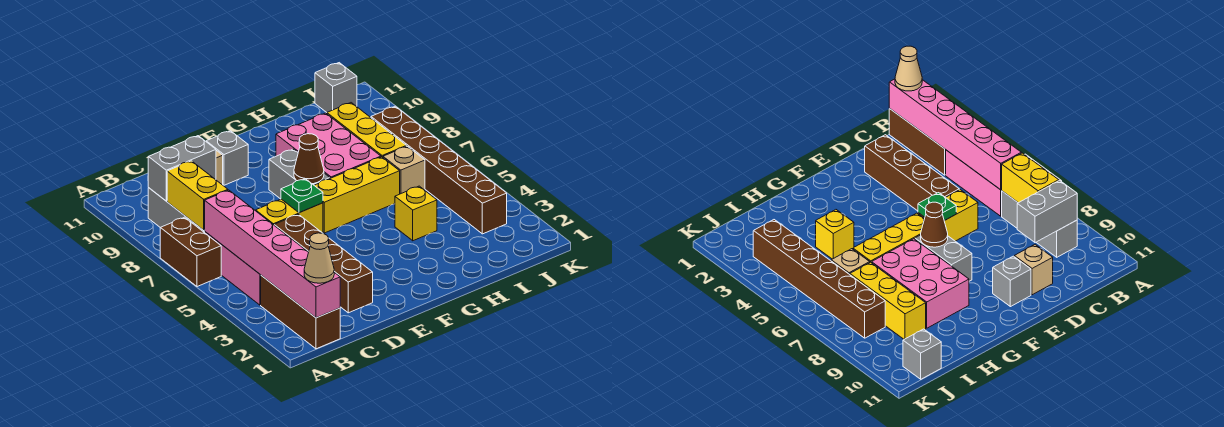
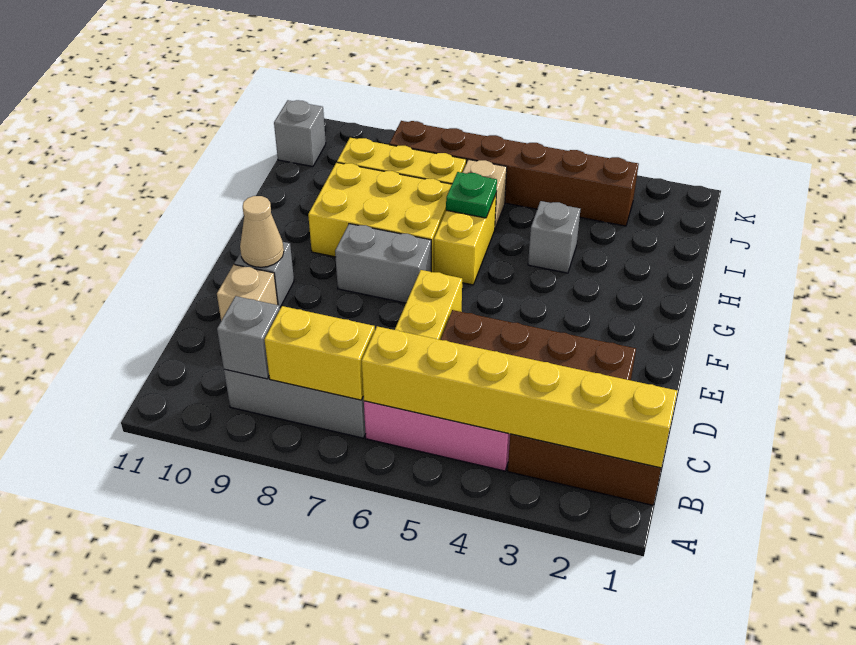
brown brick A6:A7 level 1 -> none
pink brick B1:B6 level 2 -> yellow brick B1:B6 level 2
tan cone B1 level 3 -> tan cone E10 level 2
grey brick B9:C9 level 2 -> grey brick B9 level 2
green plate E6 level 2 -> green plate H6 level 2
yellow brick F6:H6 level 1 -> yellow brick G6:H6 level 1
brown cone F7 level 2 -> none
pink brick G7:H9 level 1 -> yellow brick G7:H9 level 1
yellow brick H4 level 1 -> grey brick H4 level 1

